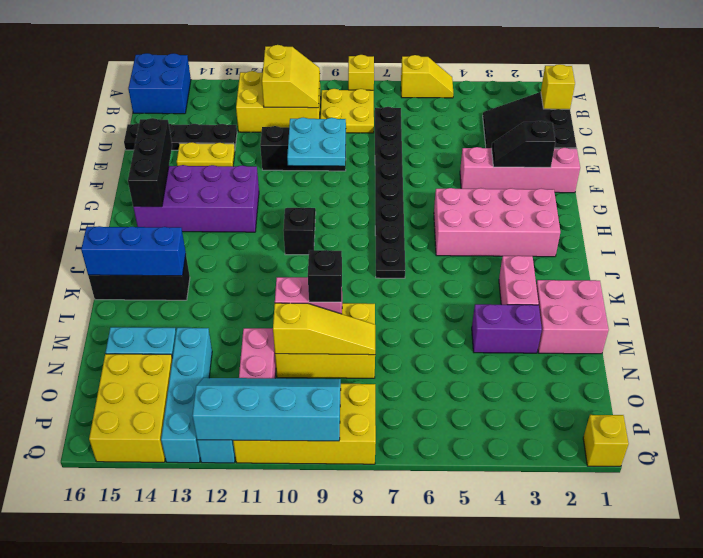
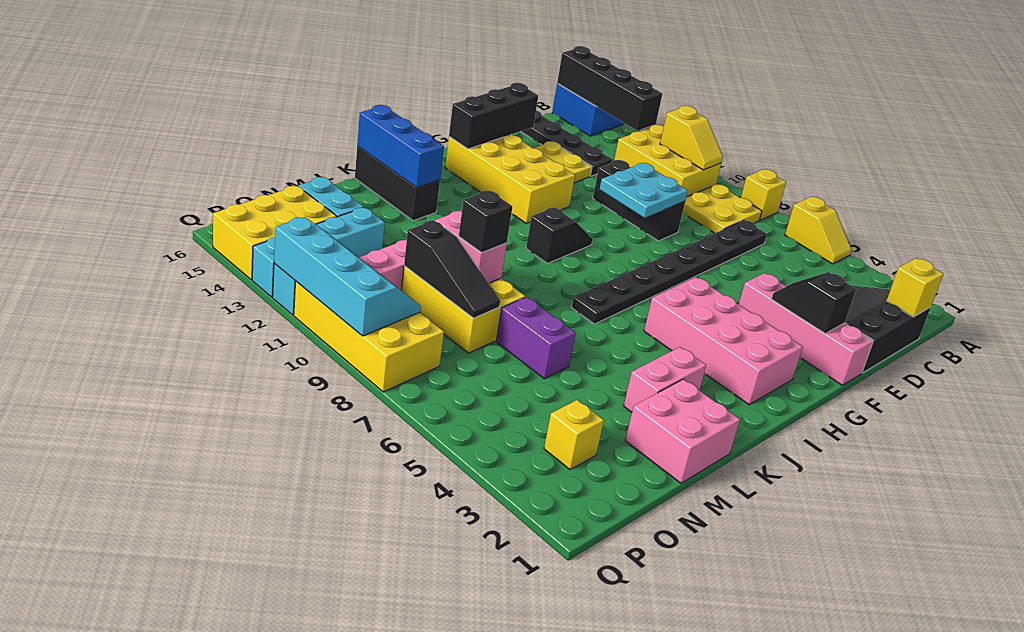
yellow slope B10:C11 level 2 top 11 -> yellow slope B10:B11 level 2 top 11
none -> black brick B13:B16 level 2
purple brick G12:H15 level 1 -> yellow brick G12:H15 level 1
purple brick M3:M4 level 1 -> purple brick M6:M7 level 1
yellow slope N8:N10 level 2 top 10 -> black slope N8:N10 level 2 top 10
yellow brick Q1 level 1 -> yellow brick O3 level 1

